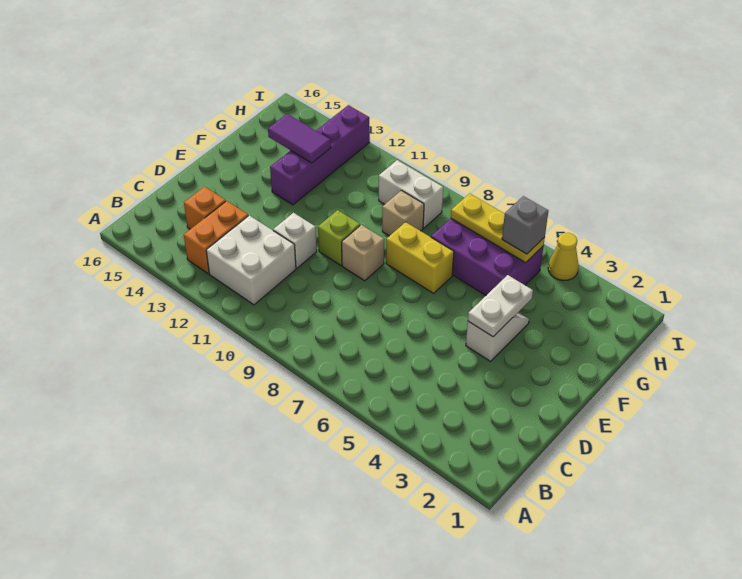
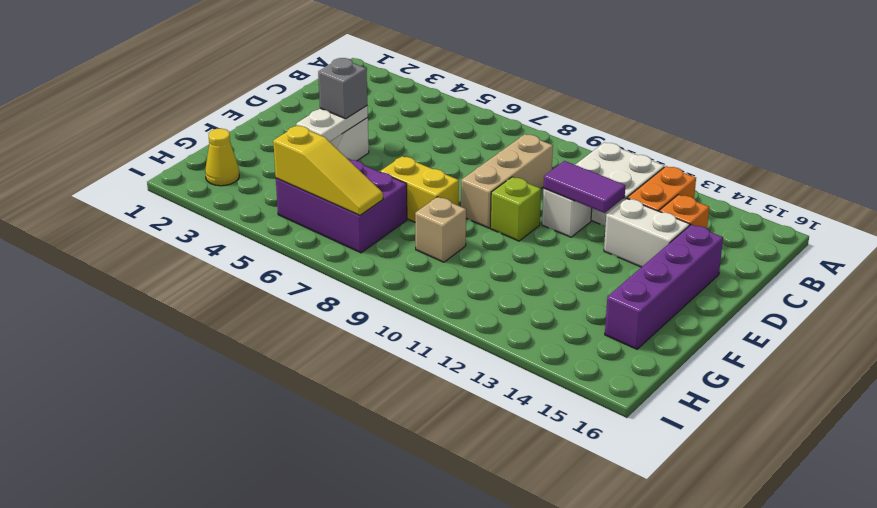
tan brick E9 level 1 -> tan brick C9:E9 level 1
purple brick F13:I13 level 1 -> purple brick D15:G15 level 1
purple tile G13:G14 level 2 -> purple tile D11:D12 level 2
yellow plate H5:H7 level 2 -> yellow slope H5:H7 level 2 top 5
grey brick H5 level 3 -> grey brick E4 level 3
white brick H9:H10 level 1 -> white brick D13:D14 level 1
yellow cone I4 level 1 -> yellow cone H2 level 1

